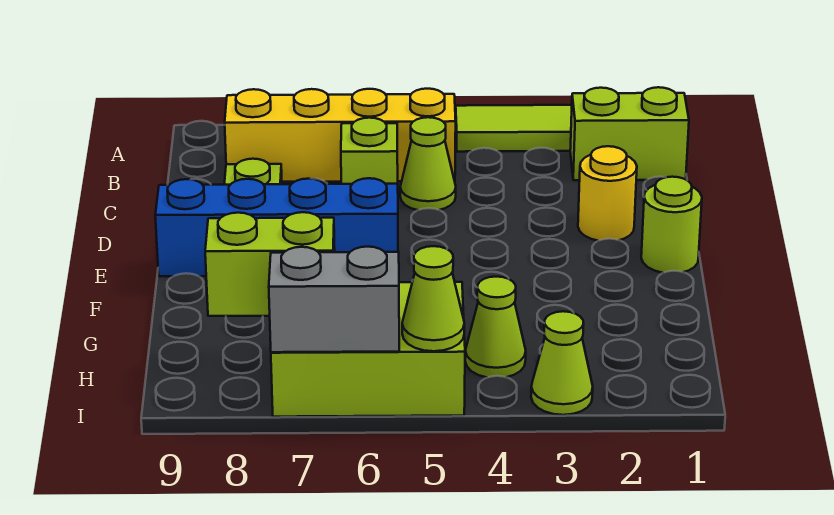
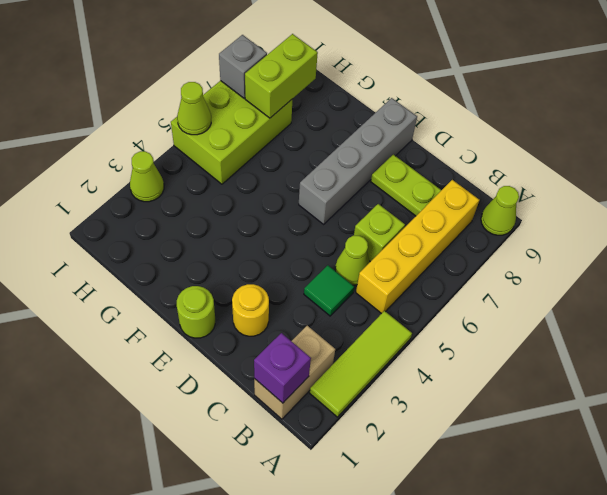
lime brick B1:B2 level 1 -> tan brick B1:B2 level 1
none -> purple brick B1 level 2
none -> green tile C4 level 1
blue brick E6:E9 level 1 -> grey brick E6:E9 level 1
lime cone H4 level 1 -> lime cone A9 level 1
grey brick I6:I7 level 2 -> grey brick I7 level 2

